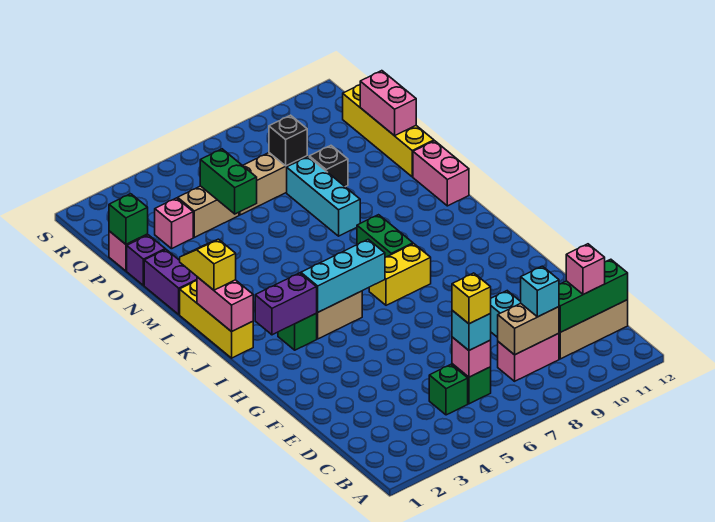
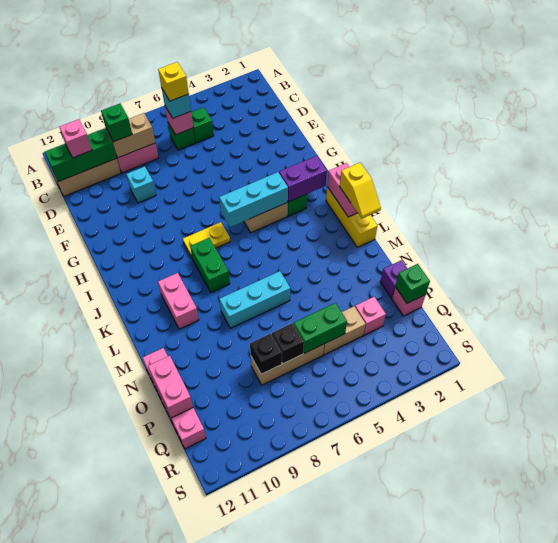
cyan brick C9 level 3 -> green brick C9 level 3
yellow brick I7:I8 level 1 -> yellow plate I7:I8 level 1
pink brick L12:M12 level 1 -> pink brick K10:L10 level 1
purple brick M1:N1 level 1 -> none
cyan brick M8:O8 level 1 -> cyan brick M6:M8 level 1
yellow brick N12:Q12 level 1 -> pink brick N12:Q12 level 1
green brick O5:P5 level 2 -> green brick P5:P6 level 2
black brick O9 level 1 -> black brick P7 level 2

